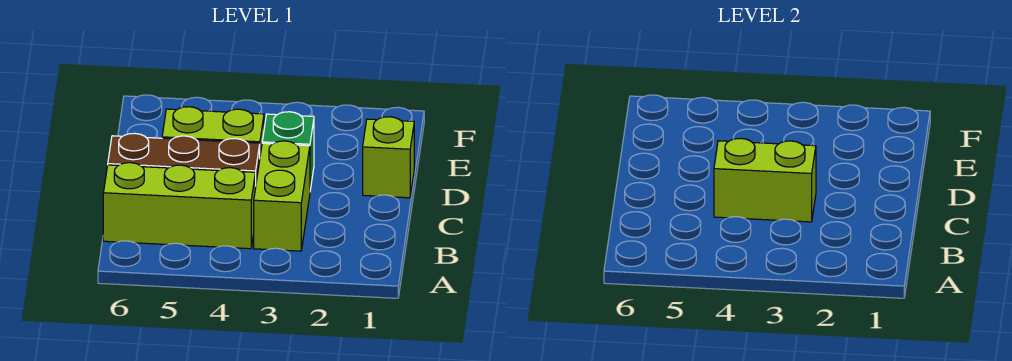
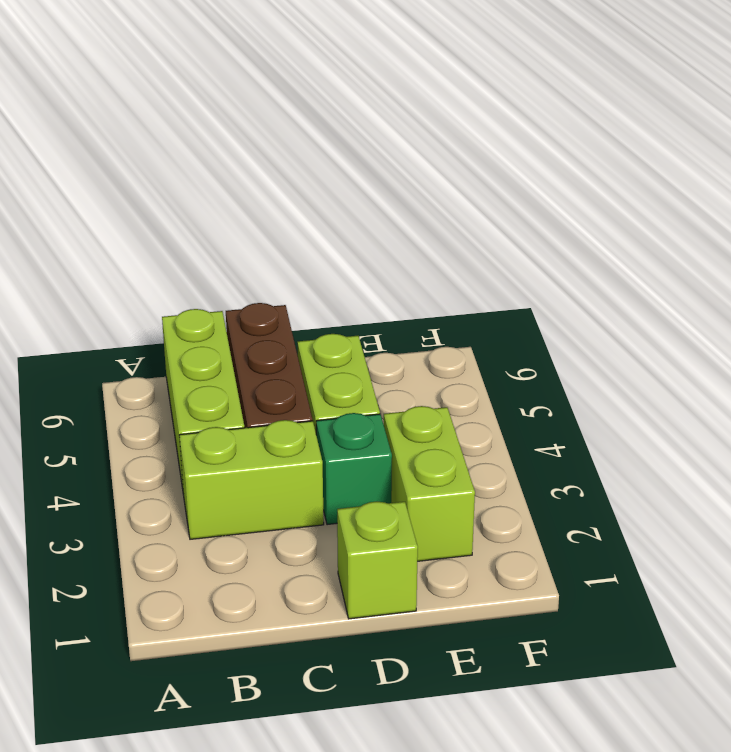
lime brick C3:C4 level 2 -> lime brick E2:E3 level 1

